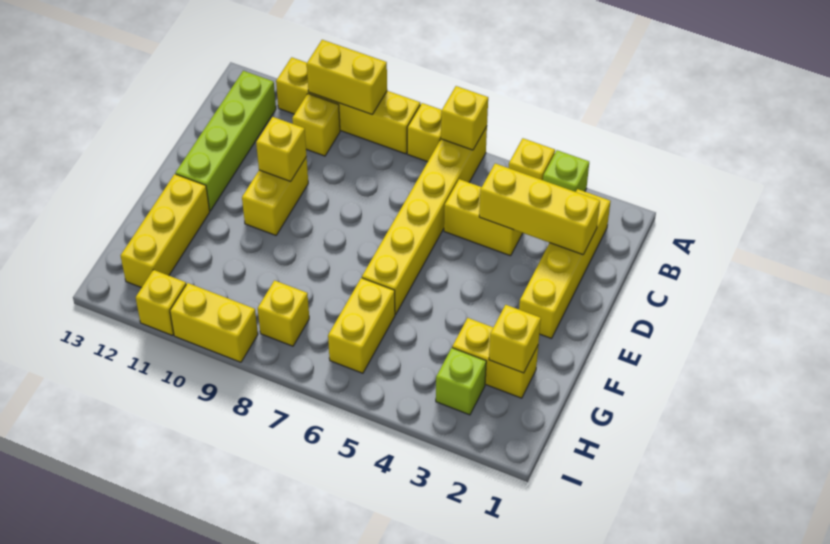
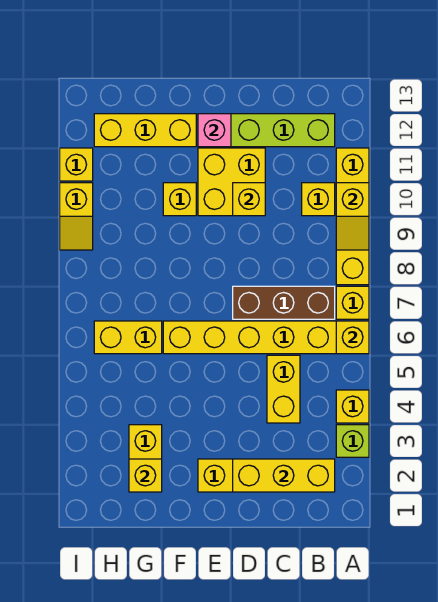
yellow brick A9:A10 level 2 -> yellow slope A9:A10 level 2 top 10
none -> brown brick B7:D7 level 1
yellow brick C2:C4 level 2 -> yellow brick B2:D2 level 2
yellow brick D10:E10 level 1 -> yellow brick D10:E11 level 1
none -> pink brick E12 level 2
lime brick H3 level 1 -> none
yellow brick H8 level 1 -> yellow brick F10 level 1
yellow brick I9:I10 level 1 -> yellow slope I9:I10 level 1 top 10

